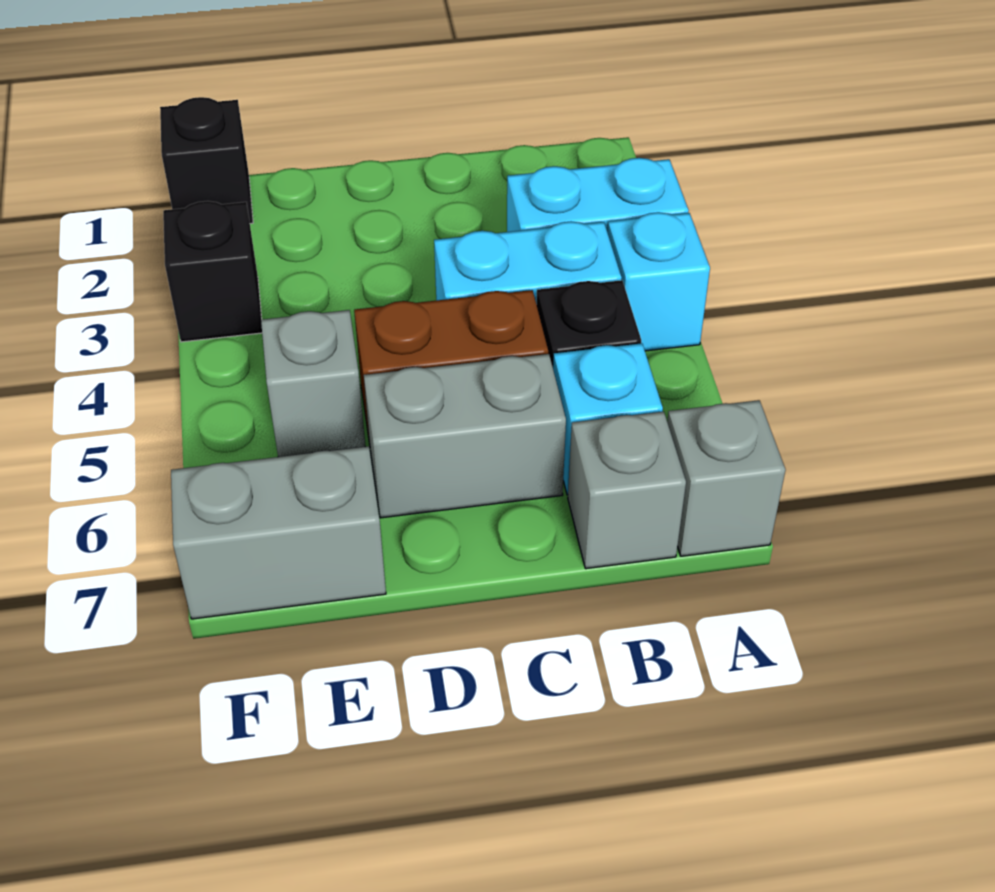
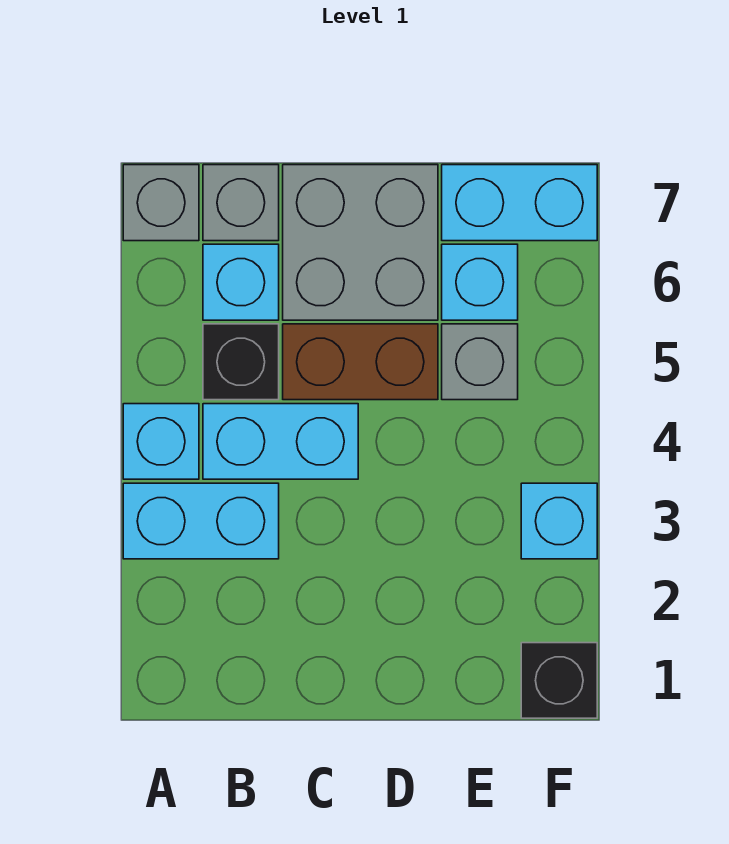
grey brick C6:D6 level 1 -> grey brick C6:D7 level 1
none -> cyan brick E6 level 1
grey brick E7:F7 level 1 -> cyan brick E7:F7 level 1
black brick F3 level 1 -> cyan brick F3 level 1

